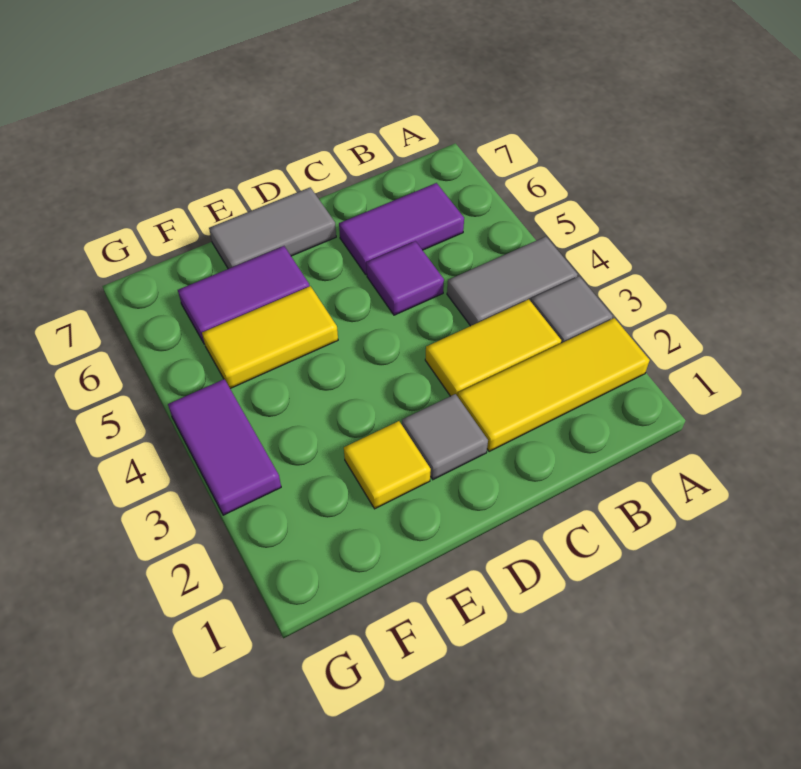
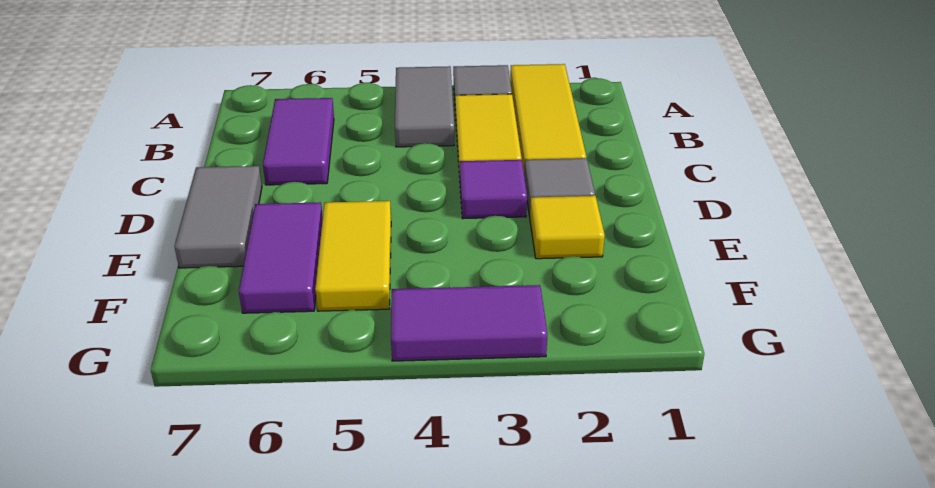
purple tile C5 level 1 -> purple tile D3 level 1

